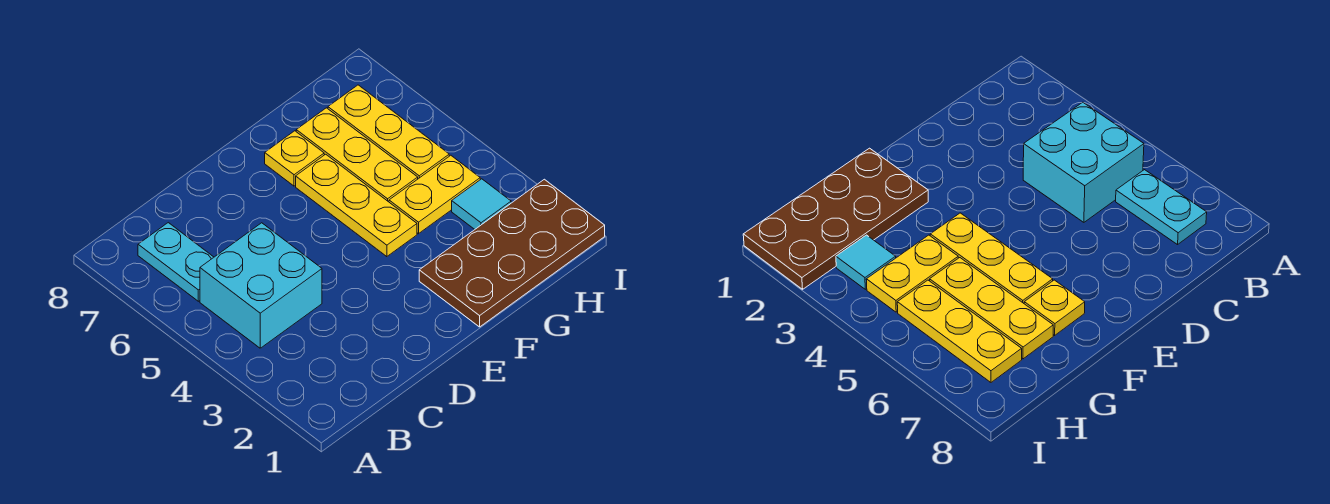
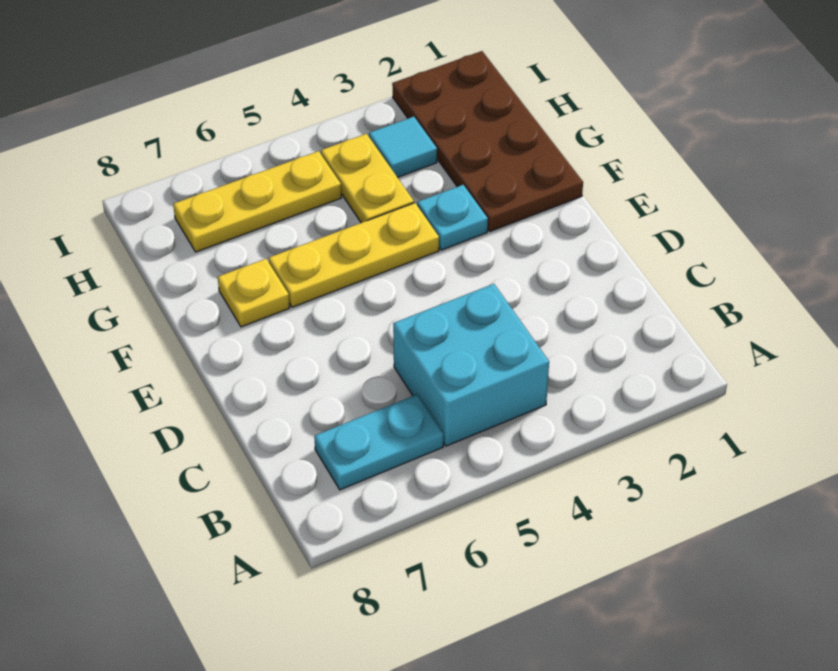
none -> cyan plate F3 level 1
yellow plate G5:G7 level 1 -> none

